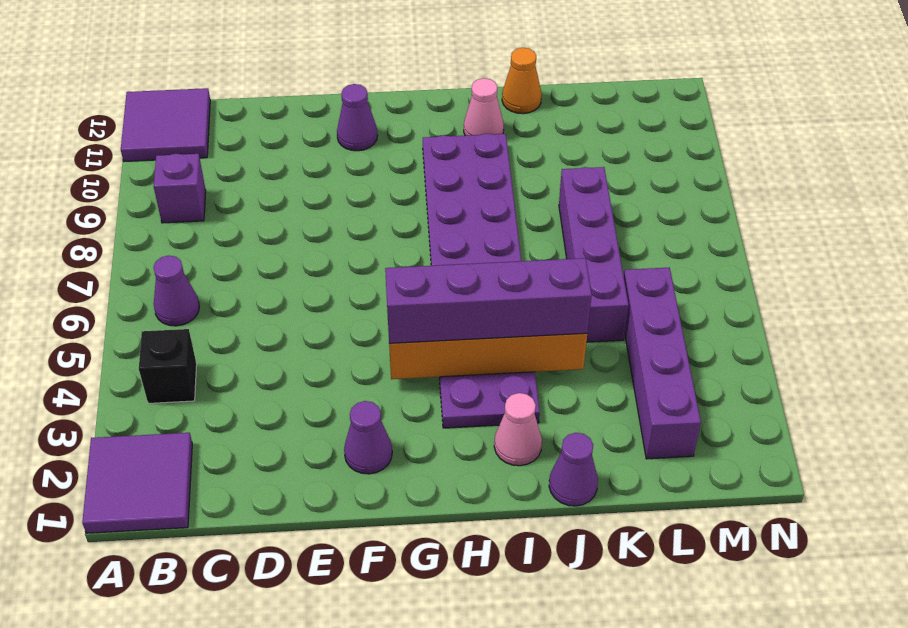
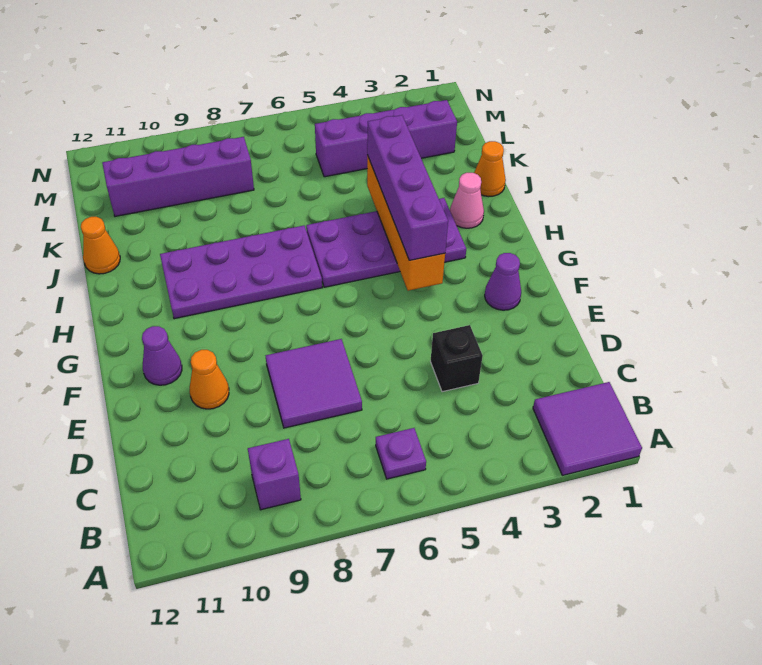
purple tile A11:B12 level 1 -> purple tile D7:E8 level 1
black brick B4 level 1 -> black brick D4 level 1
purple cone B6 level 1 -> purple plate B6 level 1
none -> orange cone E10 level 1
pink cone I11 level 1 -> none
purple cone J1 level 1 -> orange cone J1 level 1
purple brick K5:K8 level 1 -> purple brick L8:L11 level 1

